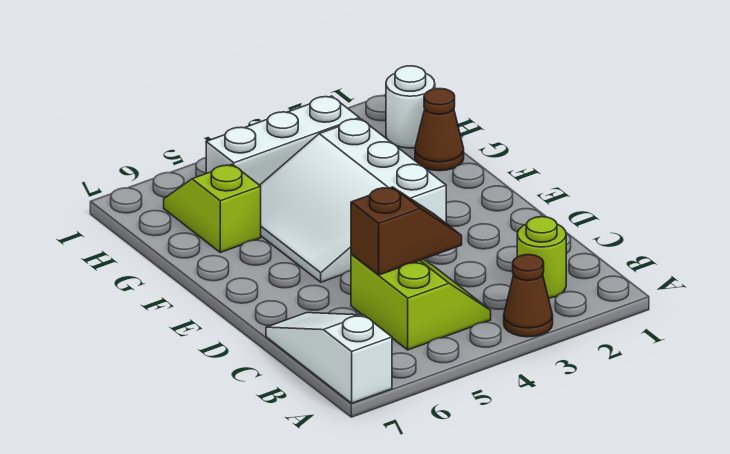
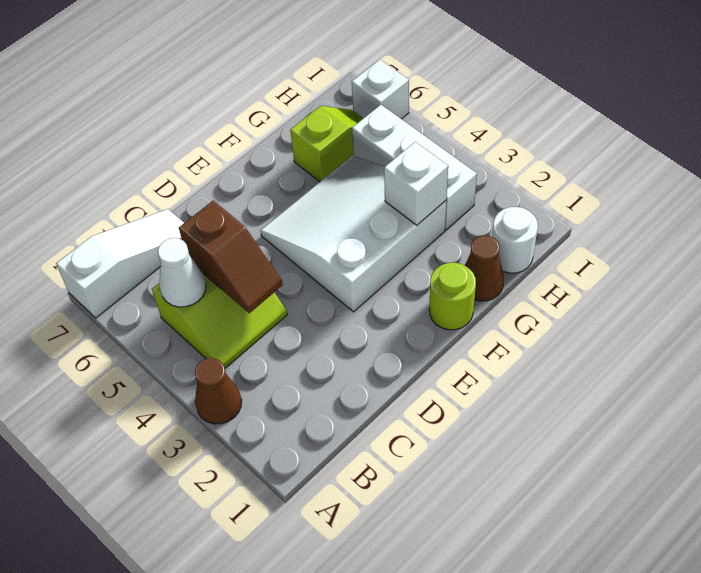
lime round brick B2 level 1 -> lime round brick F1 level 1
none -> white cone B5 level 2
none -> white brick G3 level 2
none -> white brick I6 level 1

